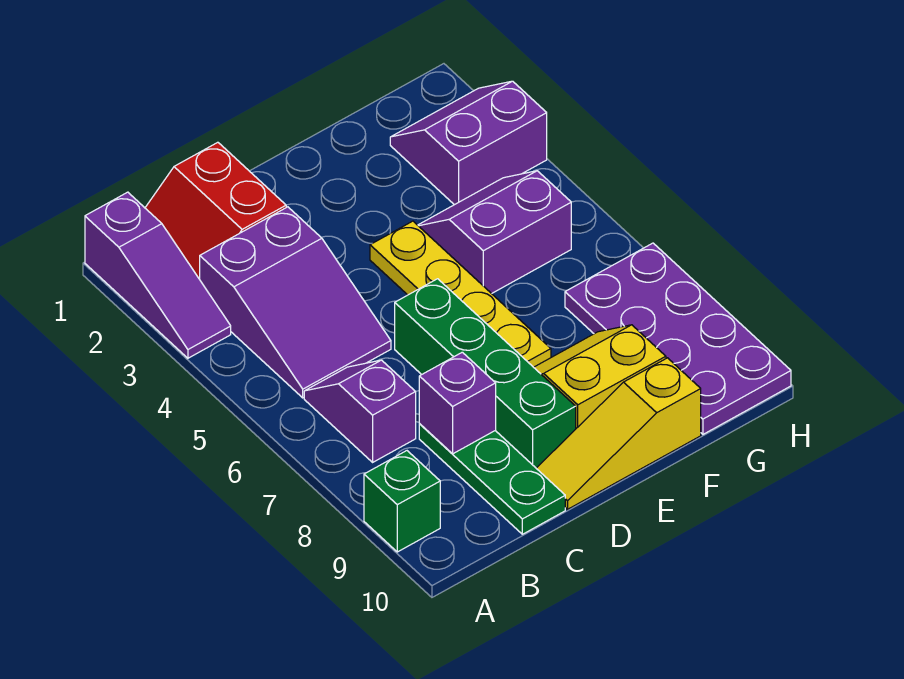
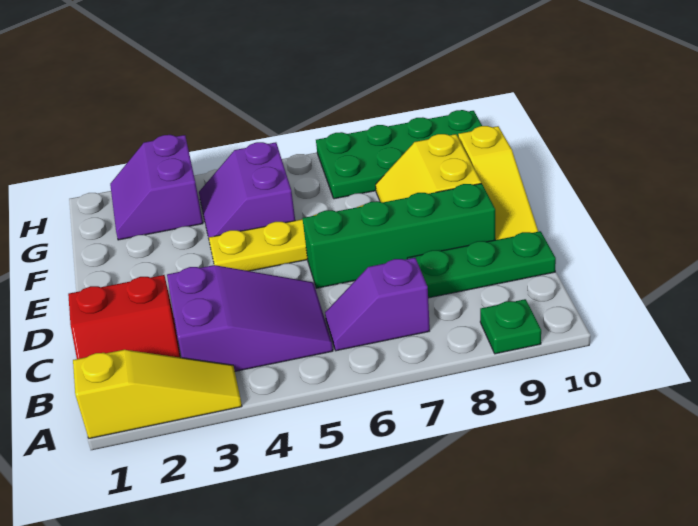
purple slope A1:A3 level 1 top 1 -> yellow slope A1:A3 level 1 top 1
green brick A9 level 1 -> green plate A9 level 1
purple brick C8 level 2 -> none
purple plate G7:H10 level 1 -> green plate G7:H10 level 1

